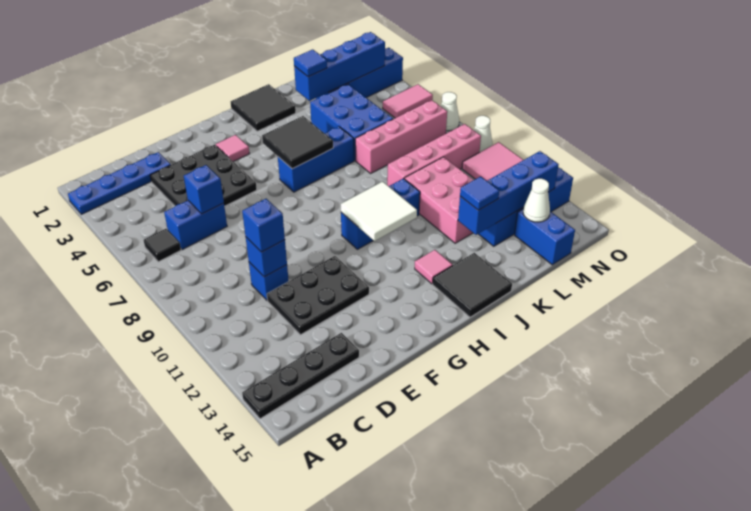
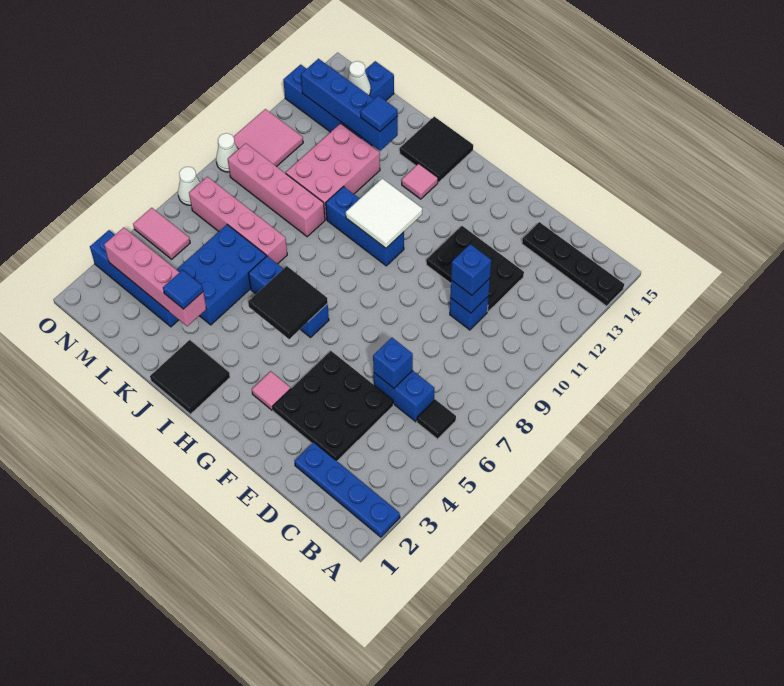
blue brick K3:N3 level 2 -> pink brick K3:N3 level 2

